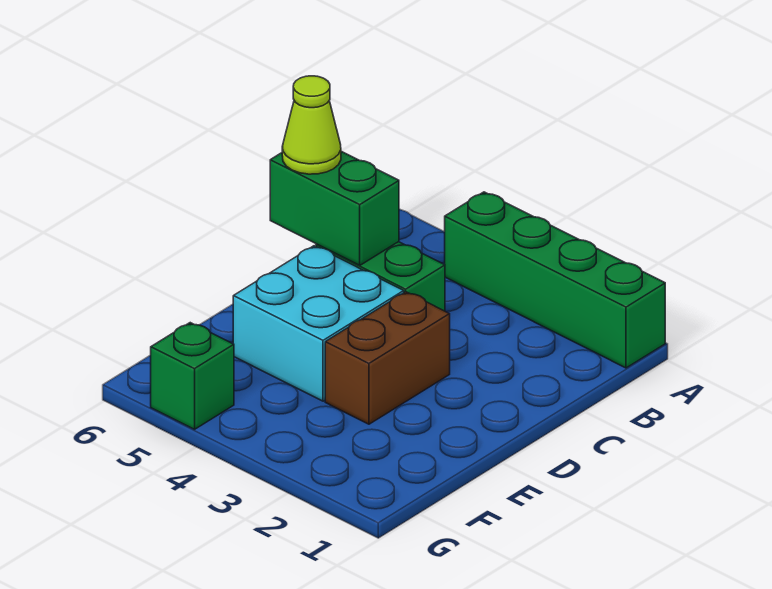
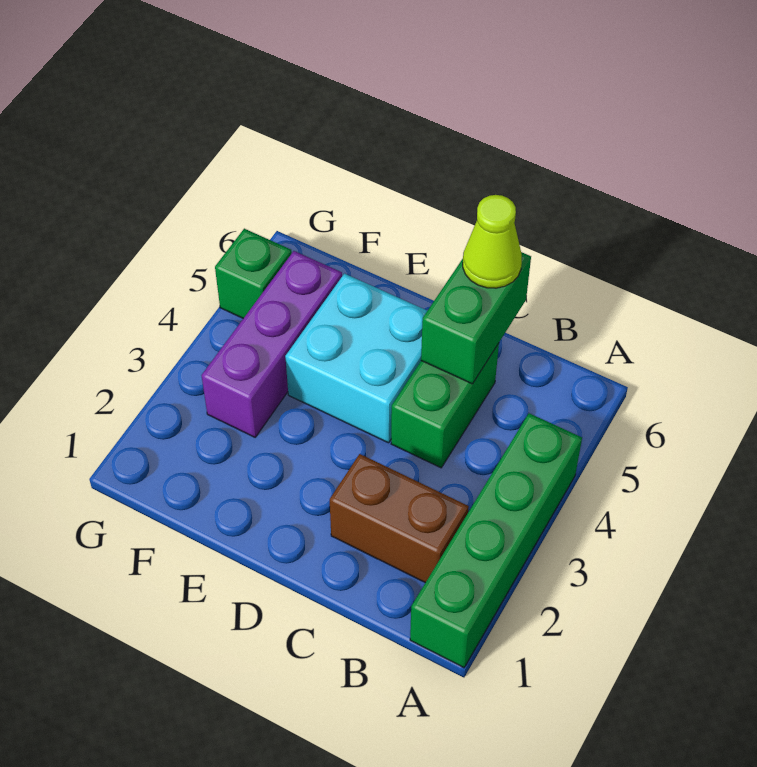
brown brick D3:E3 level 1 -> brown brick B2:C2 level 1
none -> purple brick F3:F5 level 1

